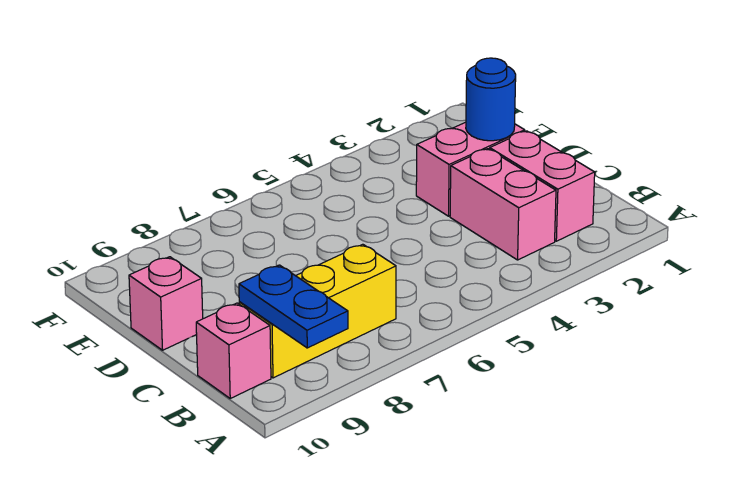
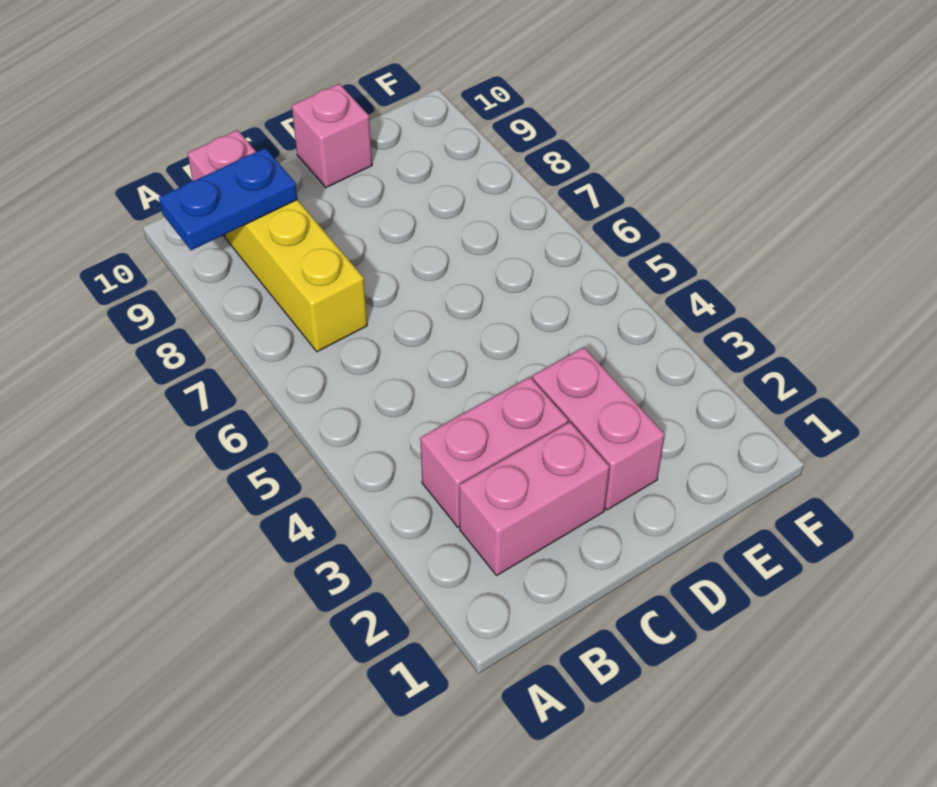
blue round brick D2 level 2 -> none

